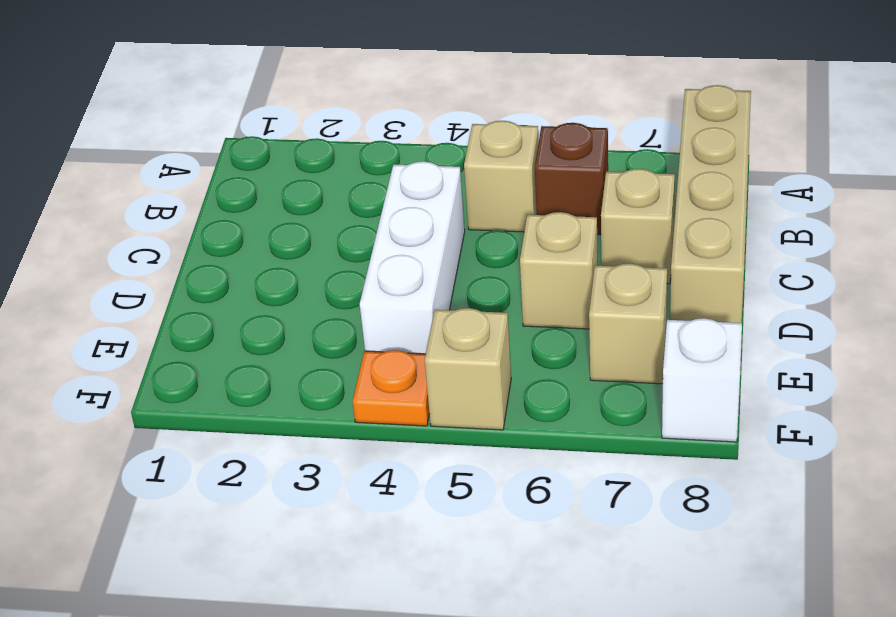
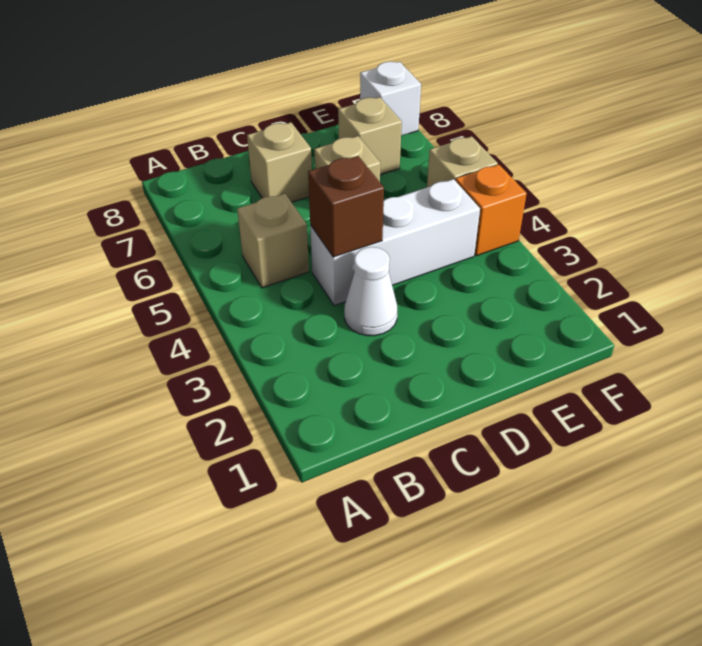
tan brick A8:D8 level 1 -> none
brown brick B6 level 1 -> brown brick C4 level 2
none -> white cone C3 level 1
orange plate F4 level 1 -> orange brick F4 level 1

